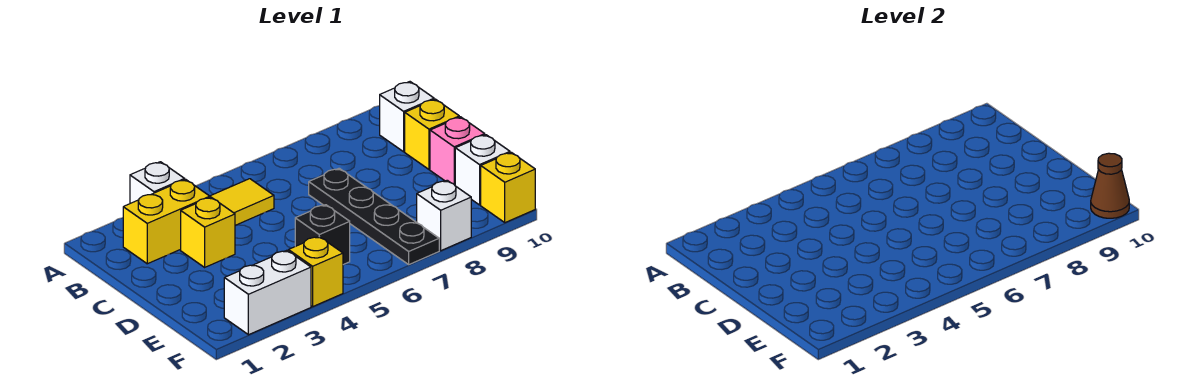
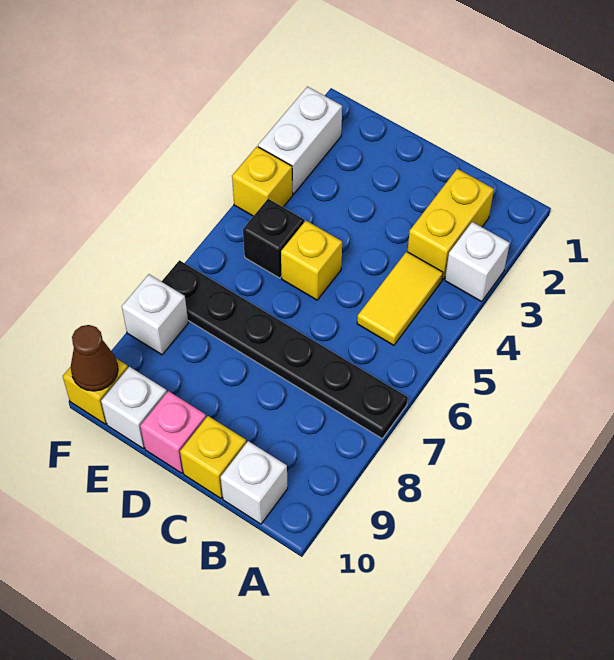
yellow brick C3 level 1 -> yellow brick D5 level 1
black plate C7:F7 level 1 -> black plate A7:F7 level 1

